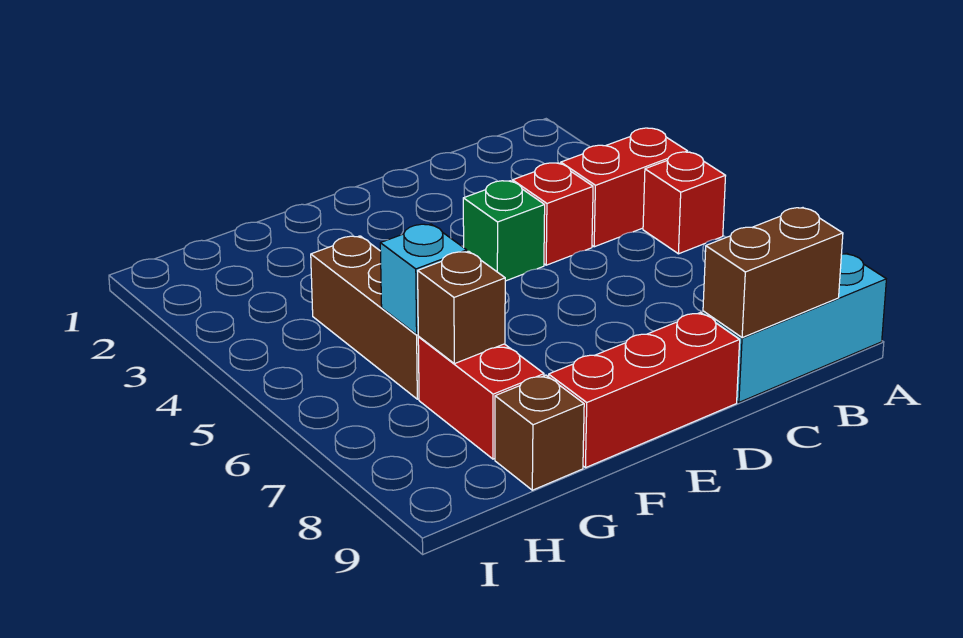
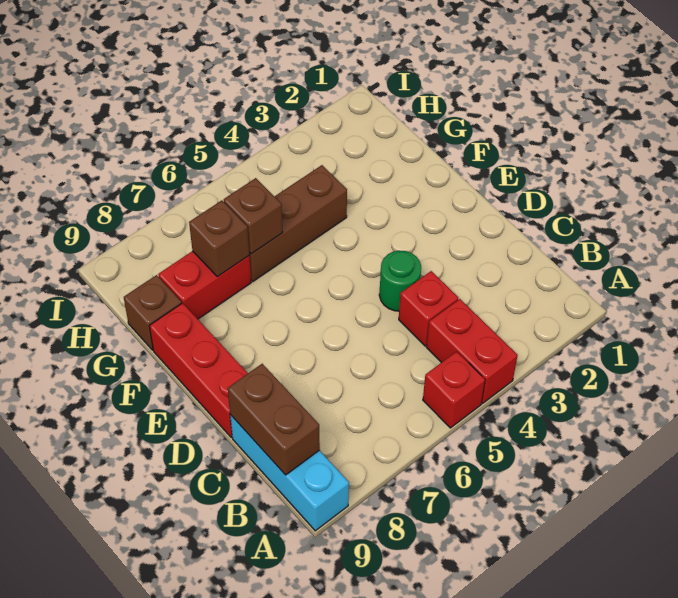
green brick D4 level 1 -> green round brick D4 level 1
cyan brick G6 level 2 -> brown brick G6 level 2

